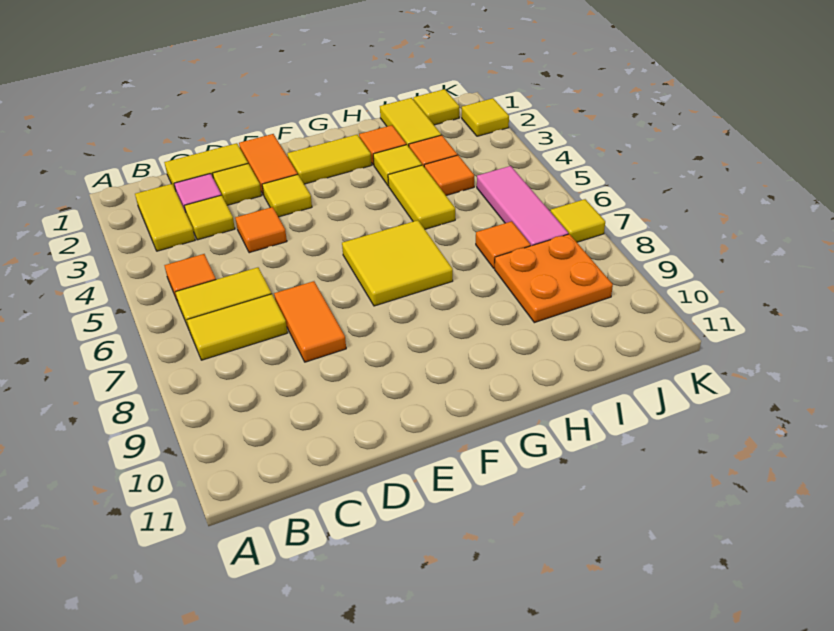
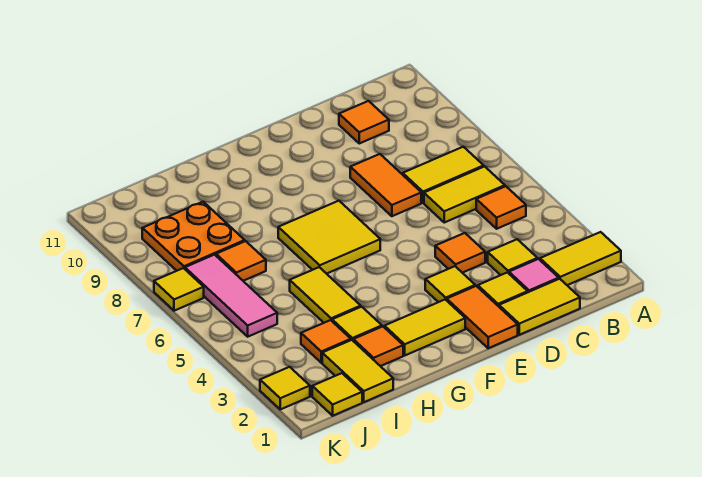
yellow tile B2:B3 level 1 -> yellow tile A2:B2 level 1
orange tile I4 level 1 -> orange tile C10 level 1

